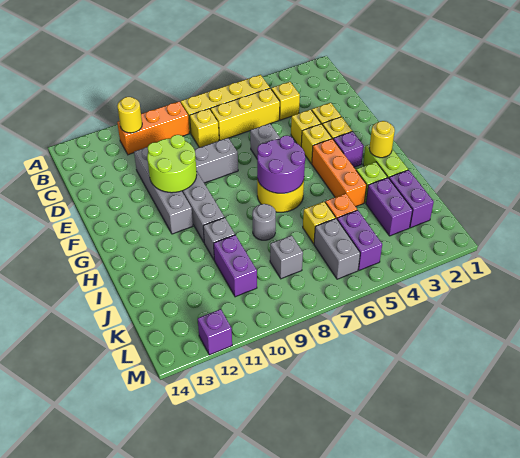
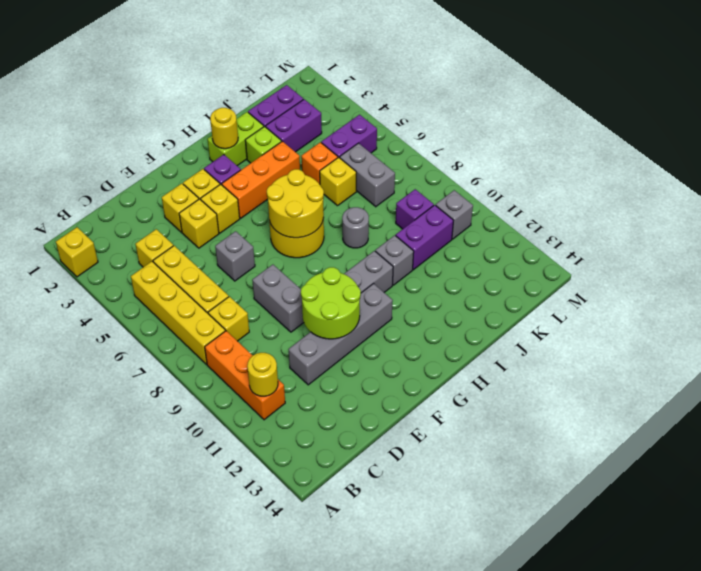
none -> yellow brick A2 level 1
purple round brick G6:H7 level 2 -> yellow round brick G6:H7 level 2
grey brick K6:L6 level 1 -> grey brick K6:K7 level 1
grey brick K8 level 1 -> grey brick L10 level 1
purple brick M12 level 1 -> purple brick K9 level 1

